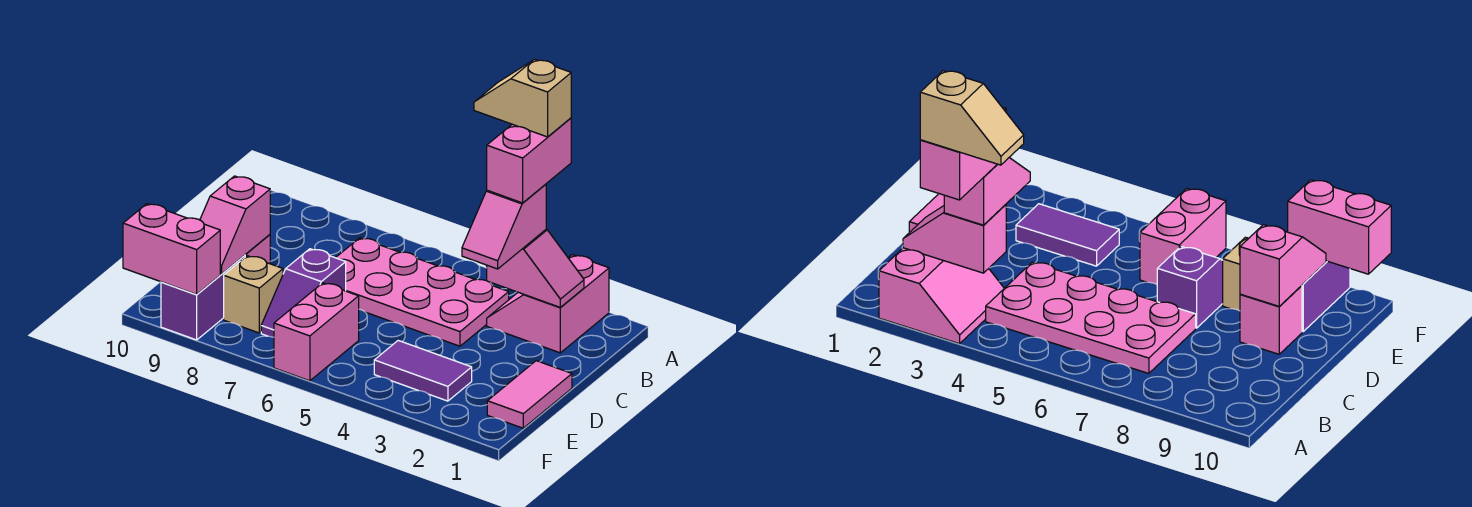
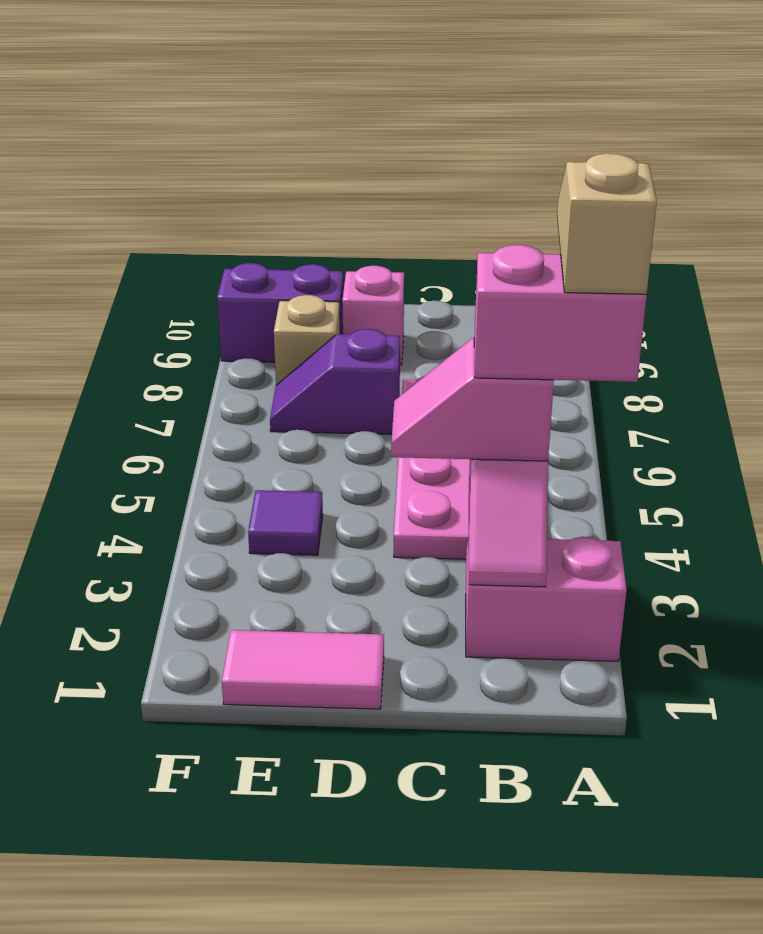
pink slope D9:E9 level 2 top D -> none
purple tile E3:E4 level 1 -> purple tile E4 level 1
pink brick E6:F6 level 1 -> none
pink brick F9:F10 level 2 -> none

